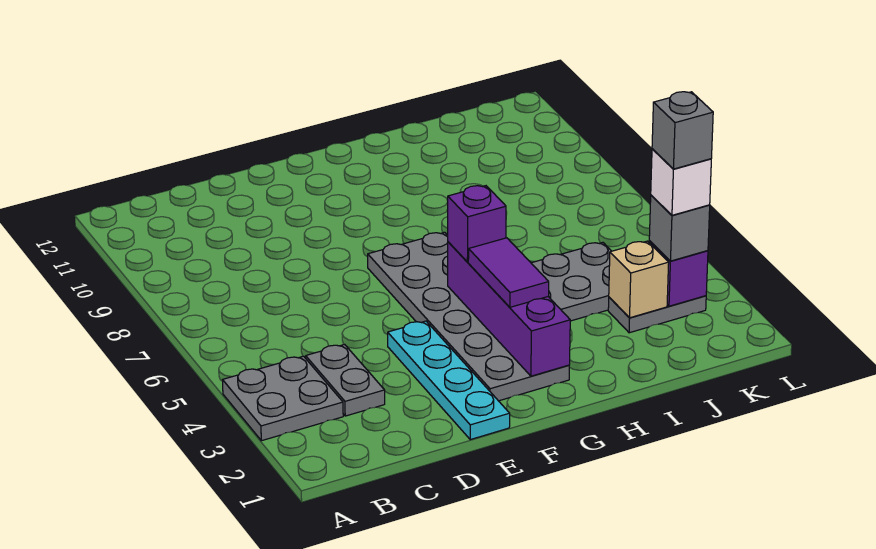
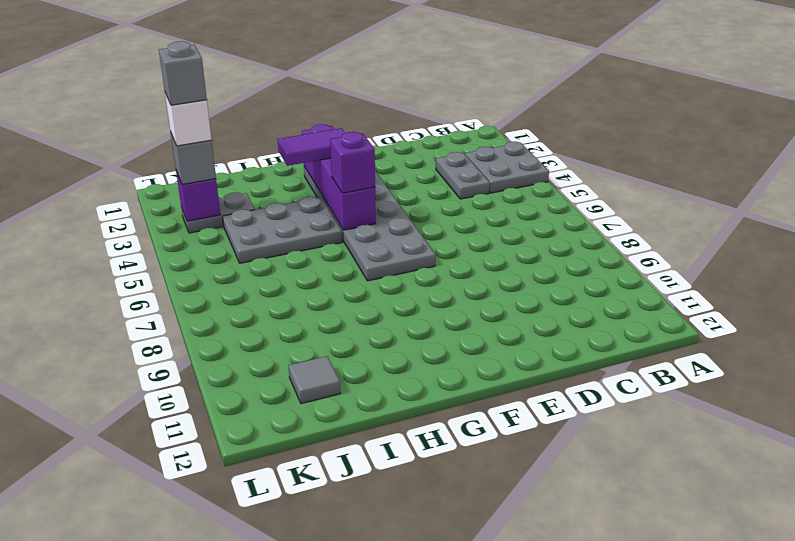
cyan plate E1:E4 level 1 -> none
purple tile G3:G4 level 3 -> purple tile G3:H3 level 3
tan brick J3 level 2 -> none
none -> grey tile J11 level 1

